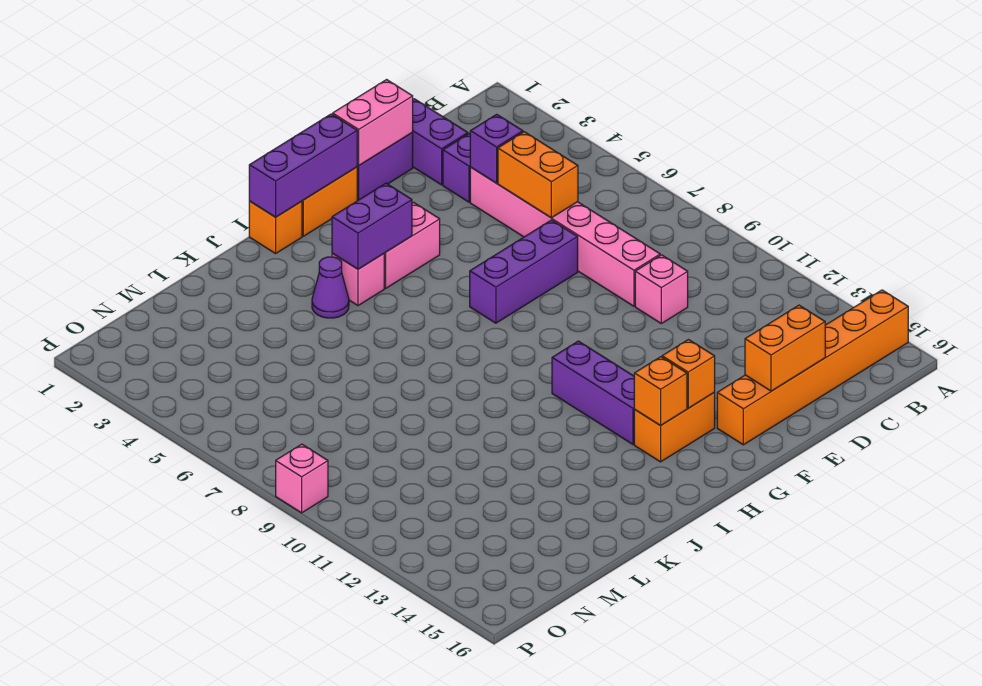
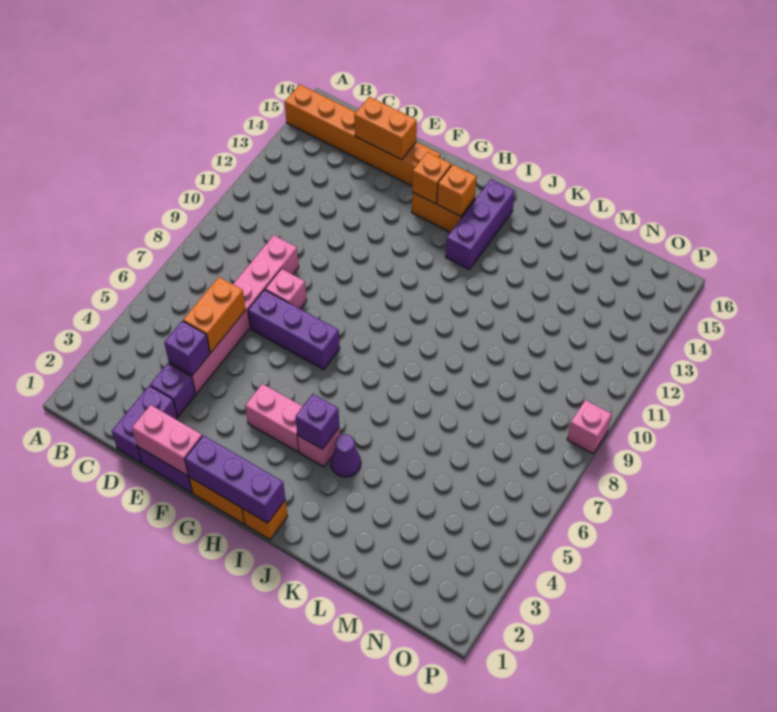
pink brick D10 level 1 -> pink brick E8 level 1
purple brick H4:I4 level 2 -> purple brick I4 level 2
purple brick H11:H13 level 1 -> purple brick I13:I15 level 1

